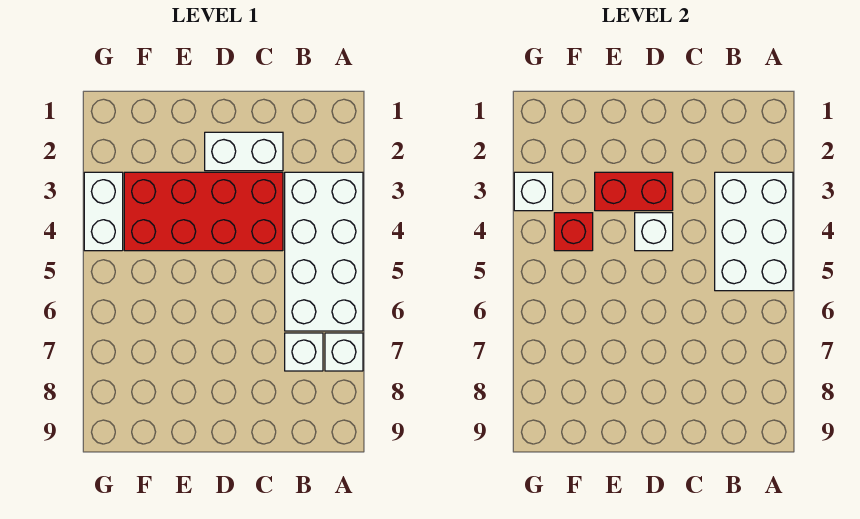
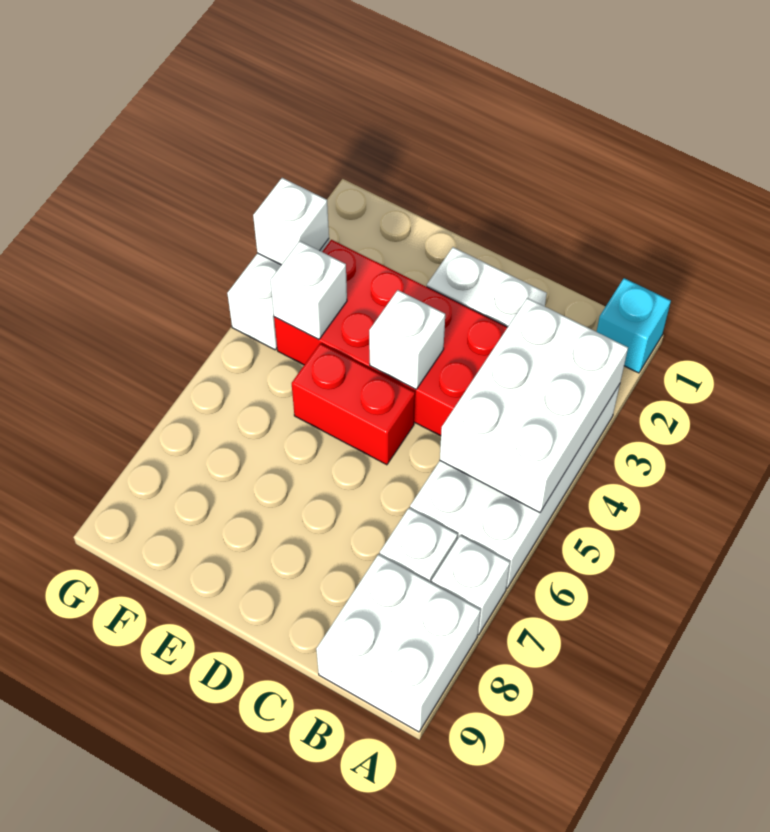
none -> cyan brick A1 level 1
none -> white brick A8:B9 level 1
red brick D3:E3 level 2 -> red brick D5:E5 level 1
red brick F4 level 2 -> white brick F4 level 2

